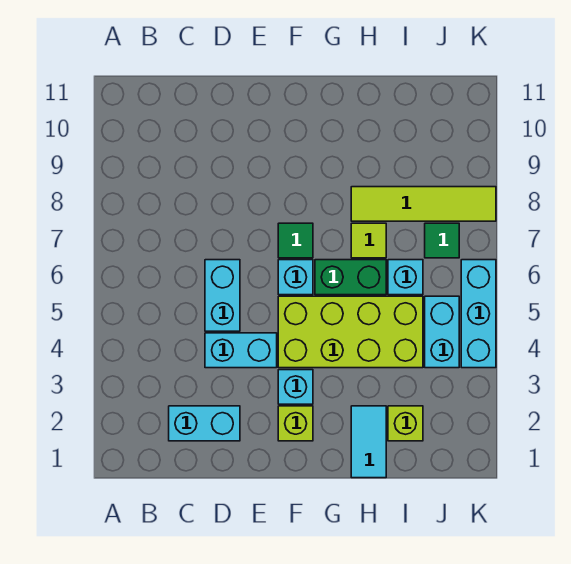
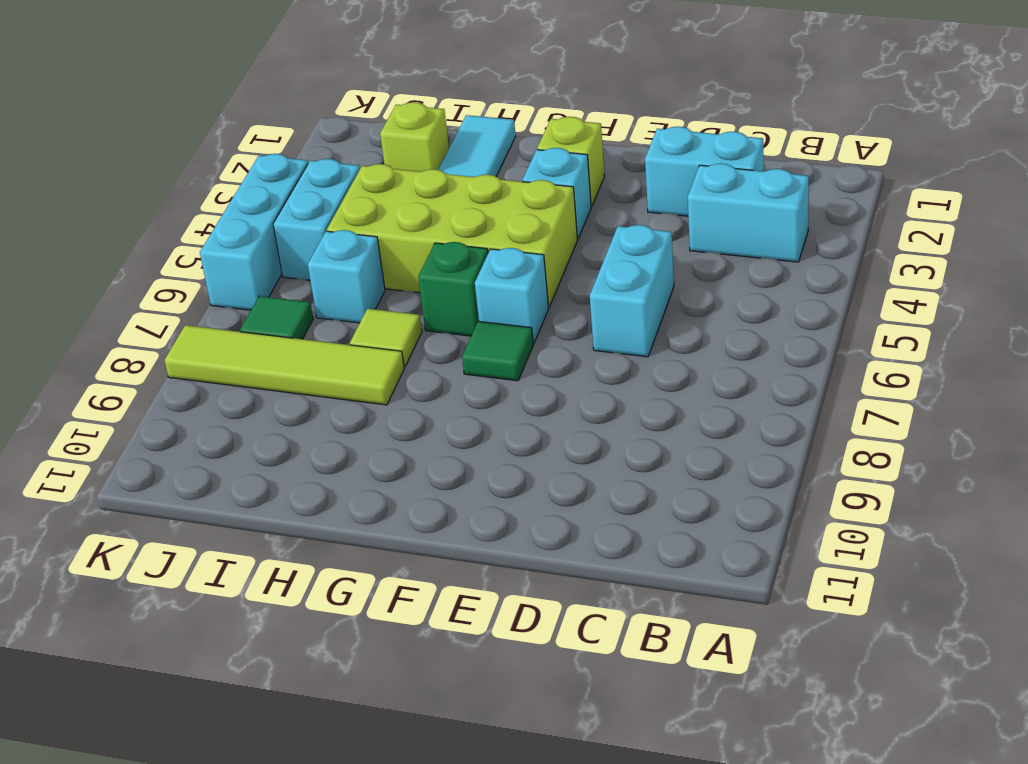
cyan brick D4:E4 level 1 -> cyan brick B3:C3 level 1
green brick G6:H6 level 1 -> green brick G6 level 1

